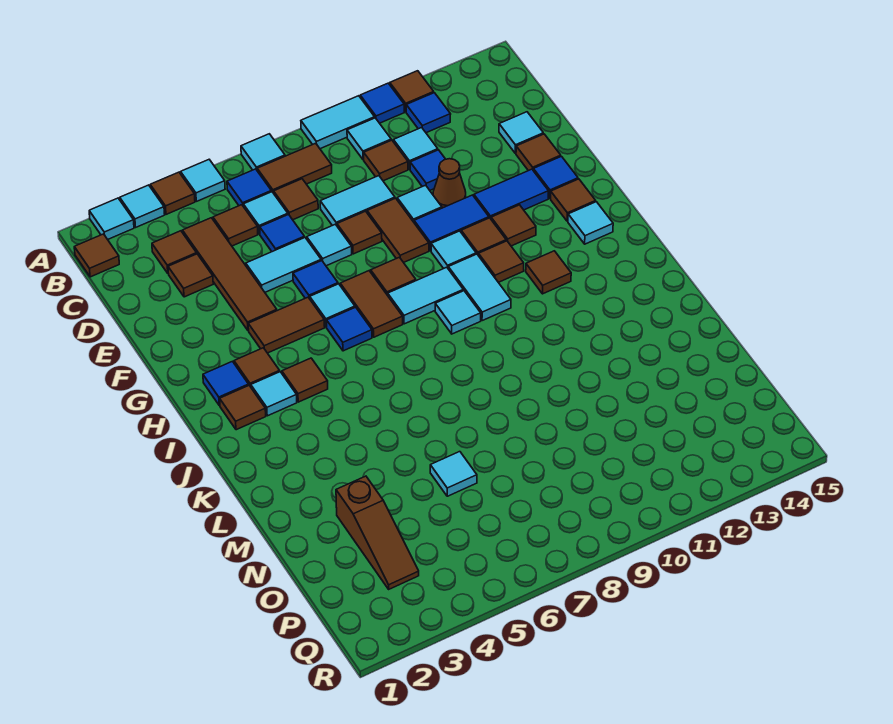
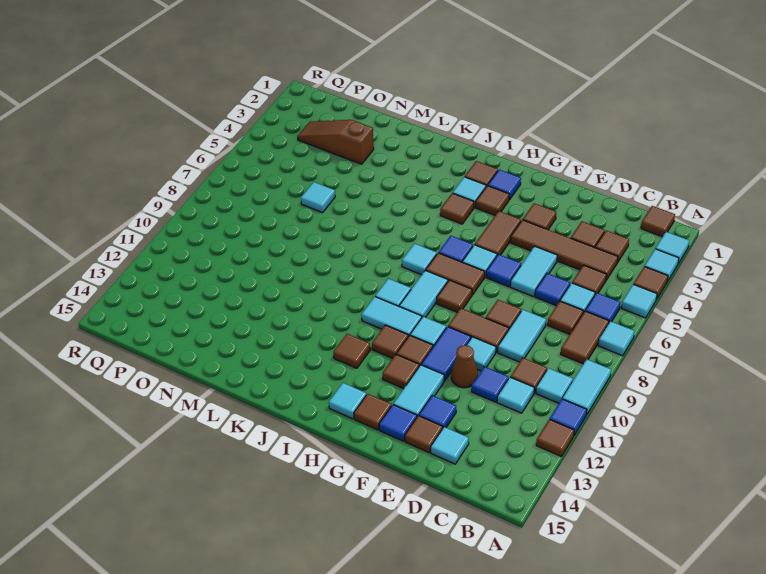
blue tile B12 level 1 -> blue tile E13 level 1
cyan tile E7 level 1 -> cyan tile I7 level 1
none -> brown tile F3 level 1
blue tile F12:F13 level 1 -> cyan tile F12:F13 level 1

